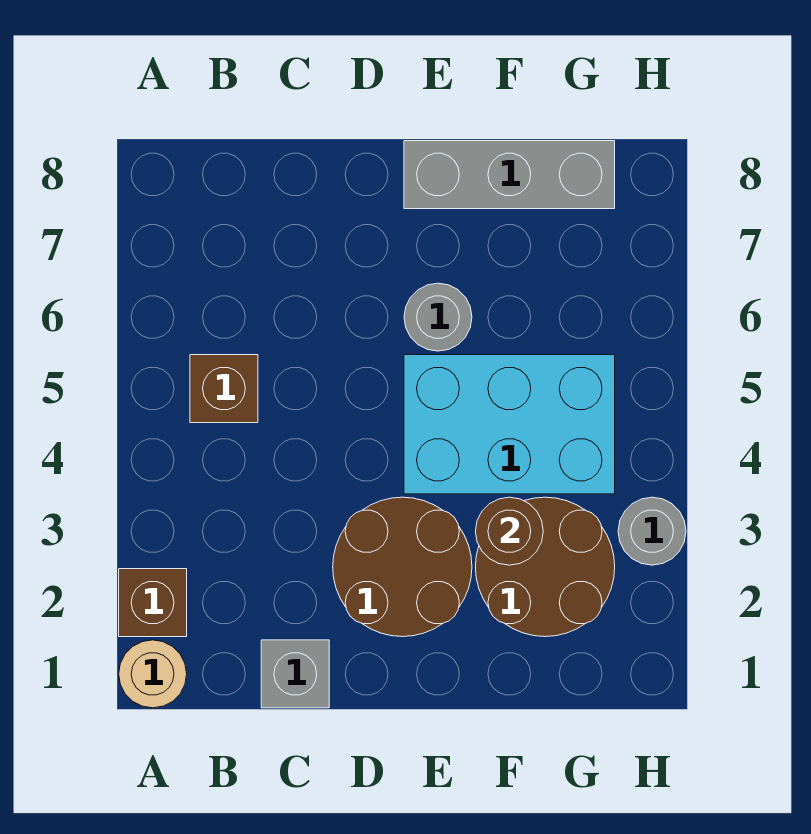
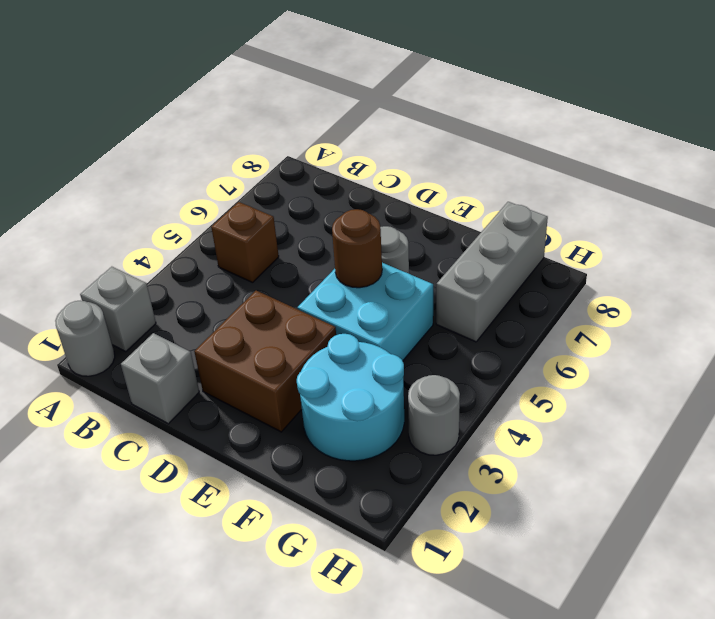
tan round brick A1 level 1 -> grey round brick A1 level 1
brown brick A2 level 1 -> grey brick A2 level 1
brown round brick D2:E3 level 1 -> brown brick D2:E3 level 1
cyan brick E4:G5 level 1 -> cyan brick E4:F5 level 1
grey brick E8:G8 level 1 -> grey brick G6:G8 level 1
brown round brick F2:G3 level 1 -> cyan round brick F2:G3 level 1
brown round brick F3 level 2 -> brown round brick E5 level 2

